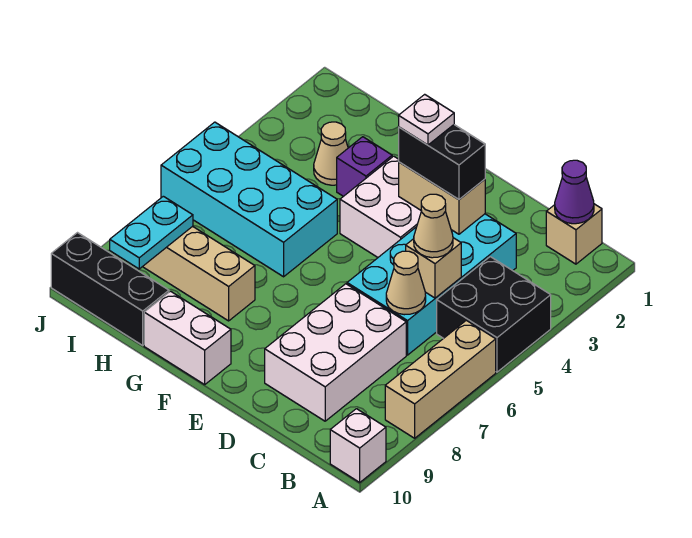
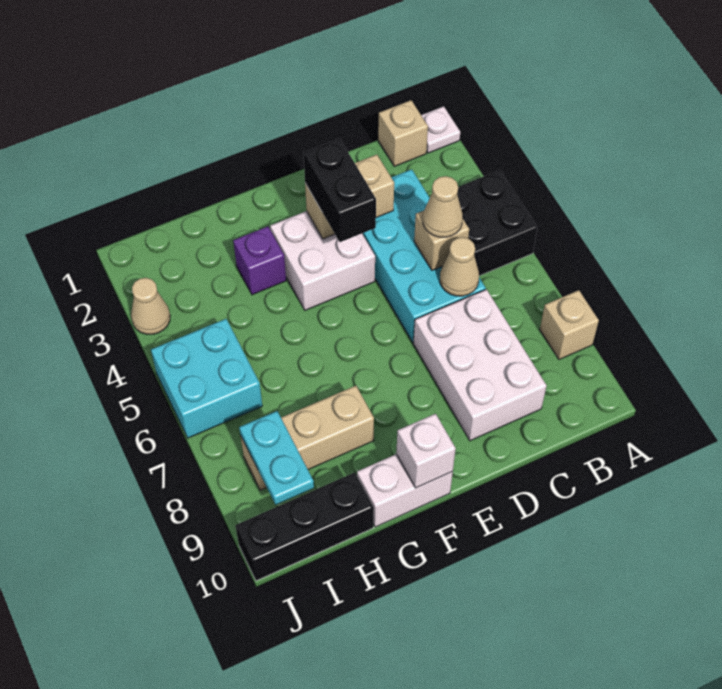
tan brick A6:A8 level 1 -> tan brick A8 level 1
white brick A10 level 1 -> white brick F10 level 2
purple cone B1 level 2 -> none
black brick D3:E3 level 3 -> black brick E3:E4 level 3
white plate E3 level 4 -> white plate A1 level 1
cyan brick G5:J6 level 1 -> cyan brick I5:J6 level 1
tan cone H3 level 1 -> tan cone J3 level 1

